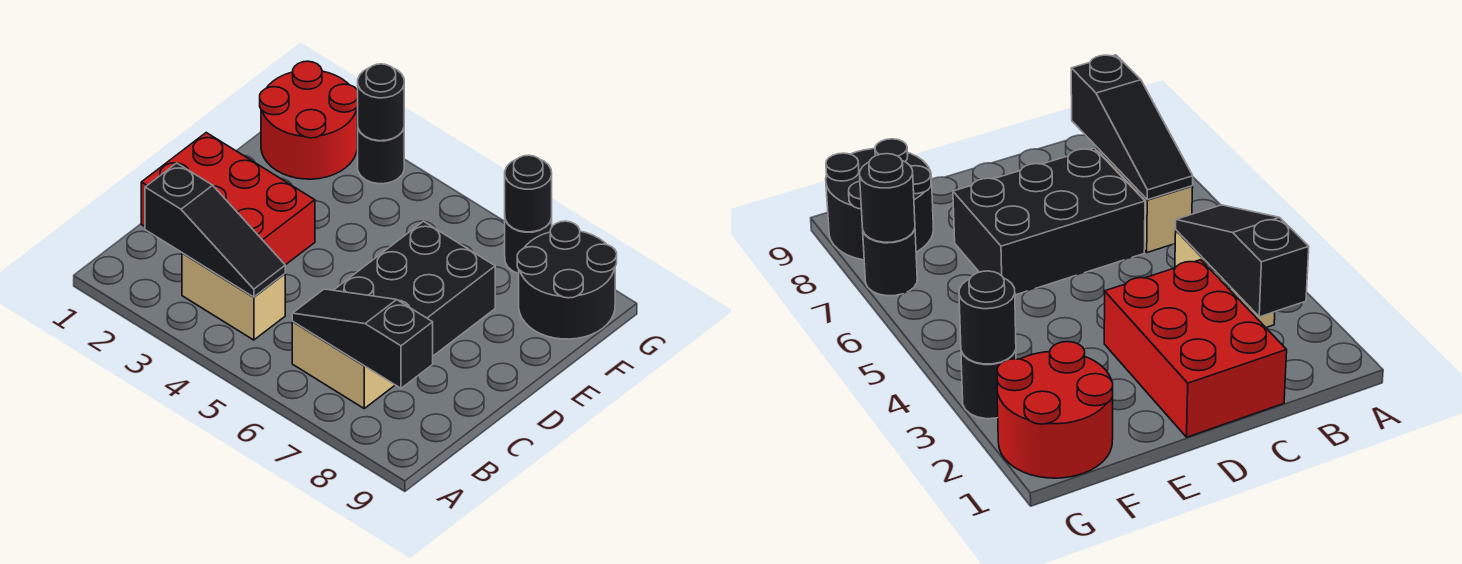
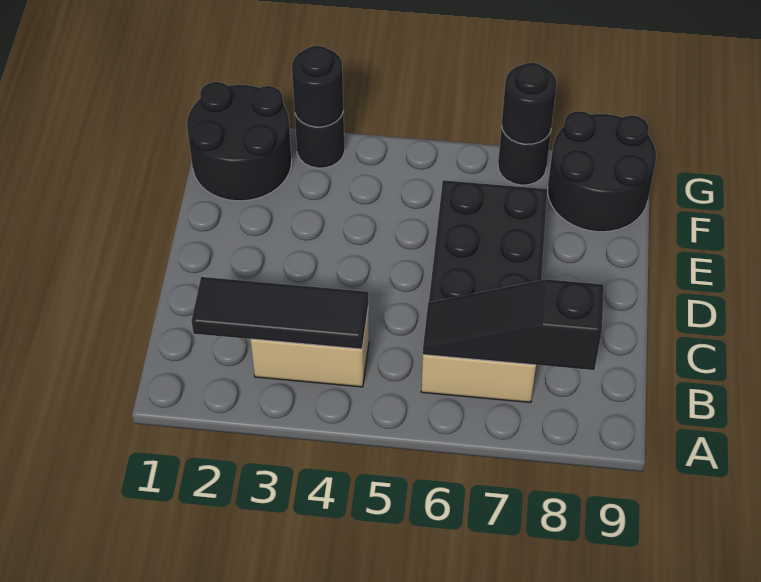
black slope B2:B4 level 2 top 2 -> black tile B2:B4 level 2
red brick C1:D3 level 1 -> none
red round brick F1:G2 level 1 -> black round brick F1:G2 level 1

